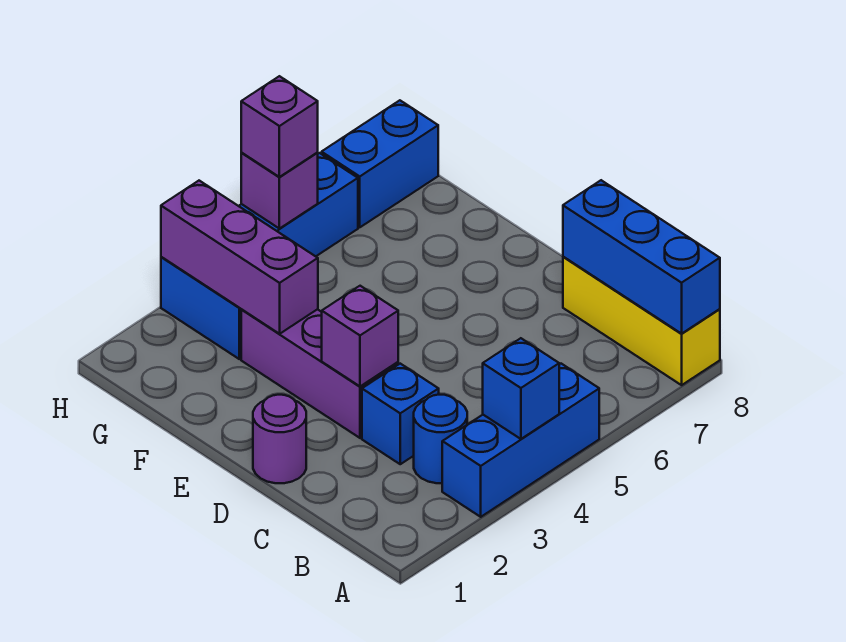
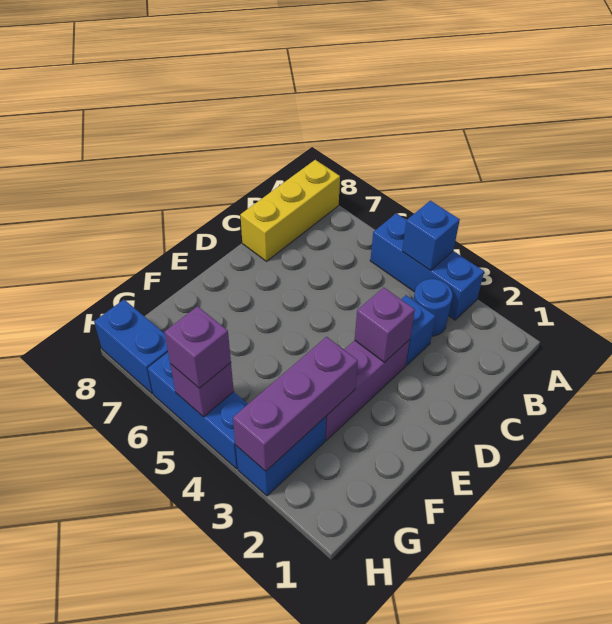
blue brick A8:C8 level 2 -> none
purple round brick D1 level 1 -> none

